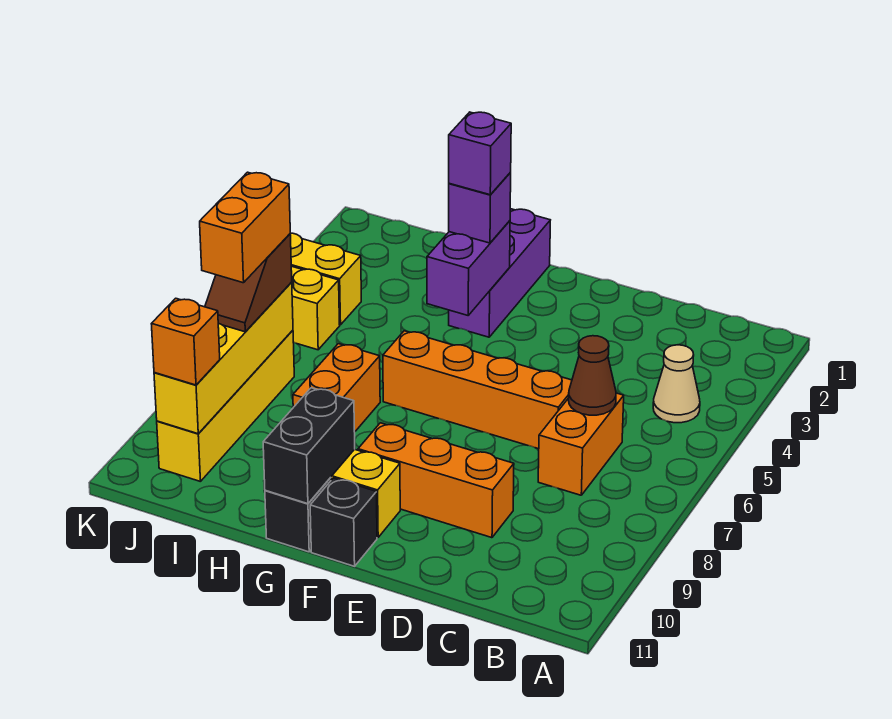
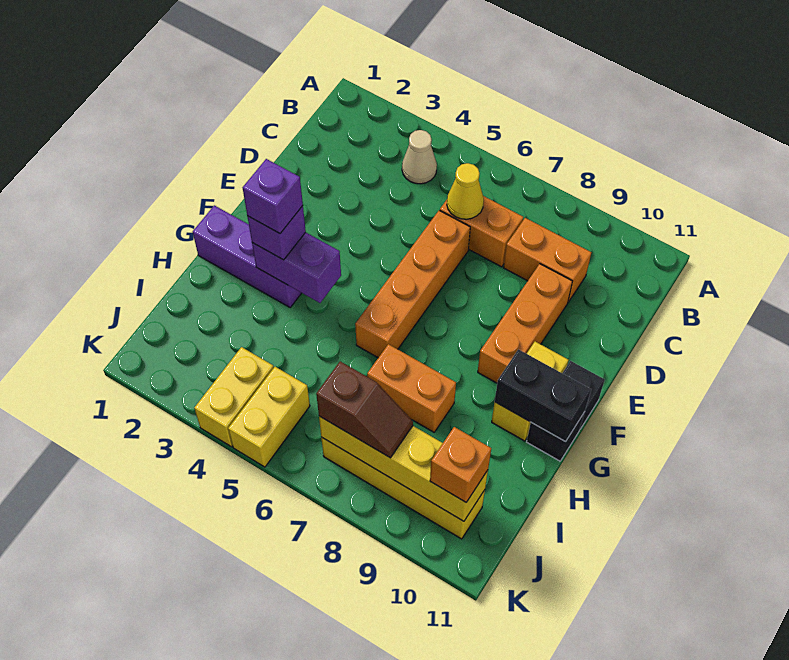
brown cone C6 level 2 -> yellow cone C6 level 2
orange brick J7:J8 level 4 -> orange brick C8:C9 level 1

